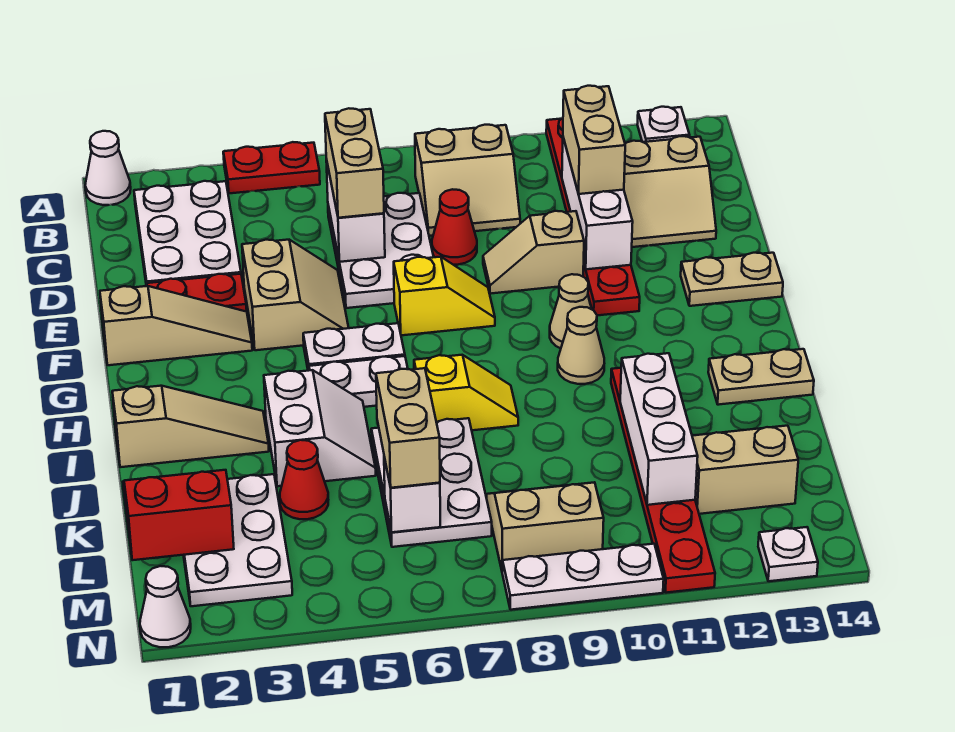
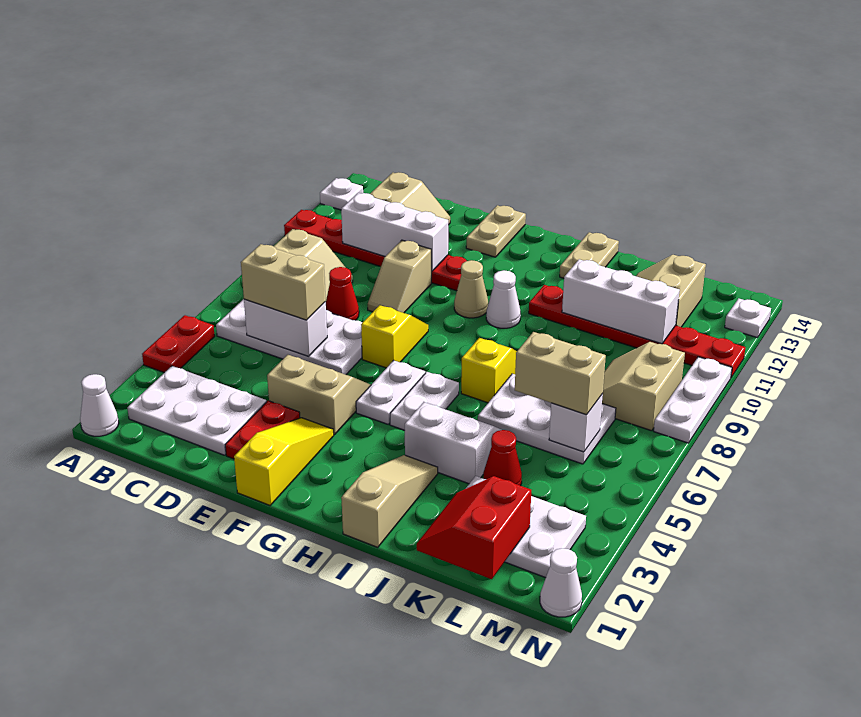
white plate C6:E7 level 1 -> white plate B6:E7 level 1
tan brick C11:D11 level 3 -> none
tan slope F1:F3 level 1 top 1 -> yellow slope F1:F3 level 1 top 1
tan cone H10 level 1 -> white cone H10 level 1

